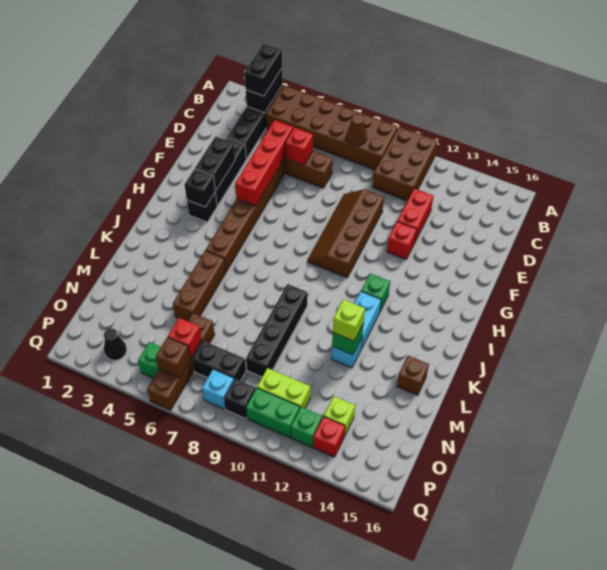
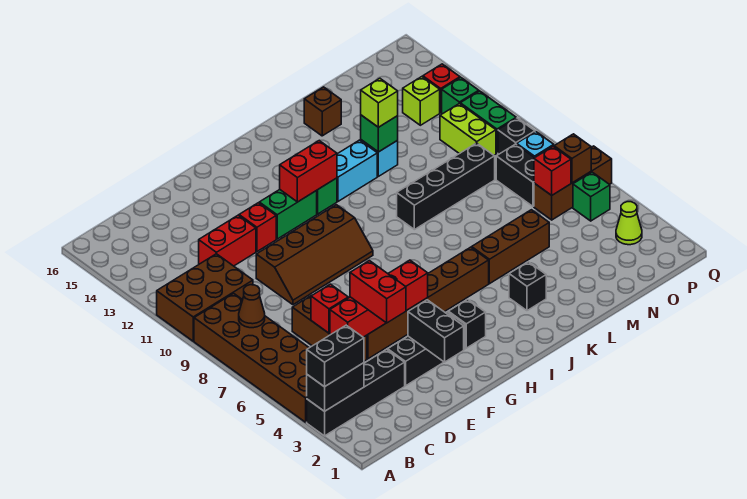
none -> red brick E4:E5 level 3
black brick F3:G3 level 2 -> black brick F2:F3 level 2
none -> green brick G12:H12 level 1
black brick H3 level 2 -> black brick K3 level 1
none -> red brick H12:I12 level 2
brown brick N6:Q6 level 1 -> brown brick O6:Q6 level 1
black cone P3 level 1 -> lime cone P3 level 1

